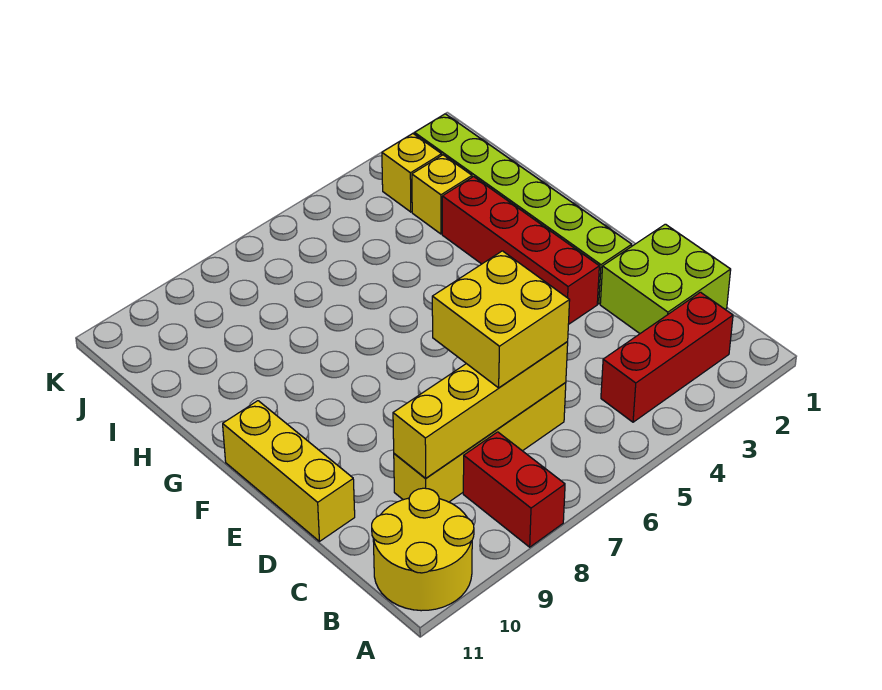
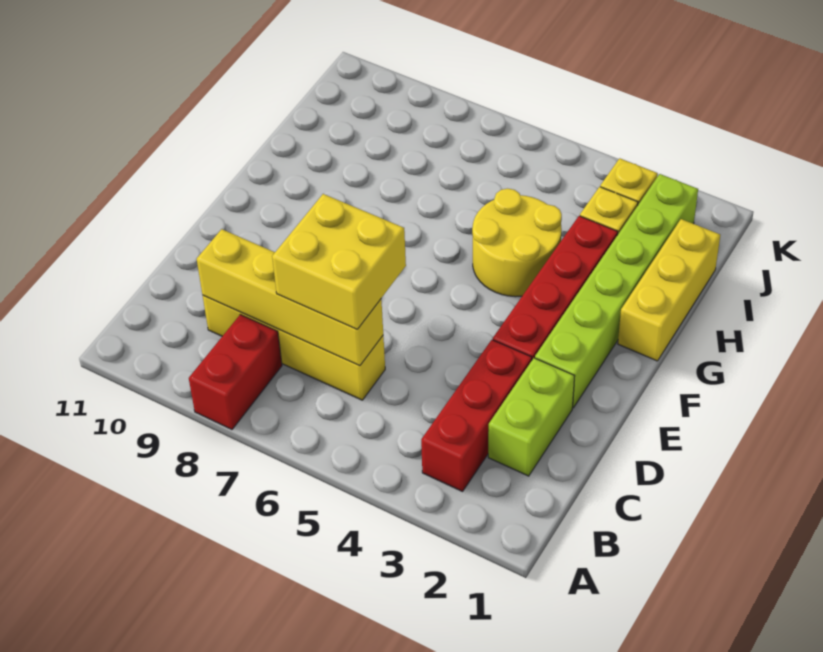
yellow round brick A10:B11 level 1 -> yellow round brick G4:H5 level 1
red brick B2:B4 level 1 -> red brick B3:D3 level 1
lime brick C1:D2 level 1 -> lime brick C2:D2 level 1
yellow brick D11:F11 level 1 -> yellow brick G1:I1 level 1

